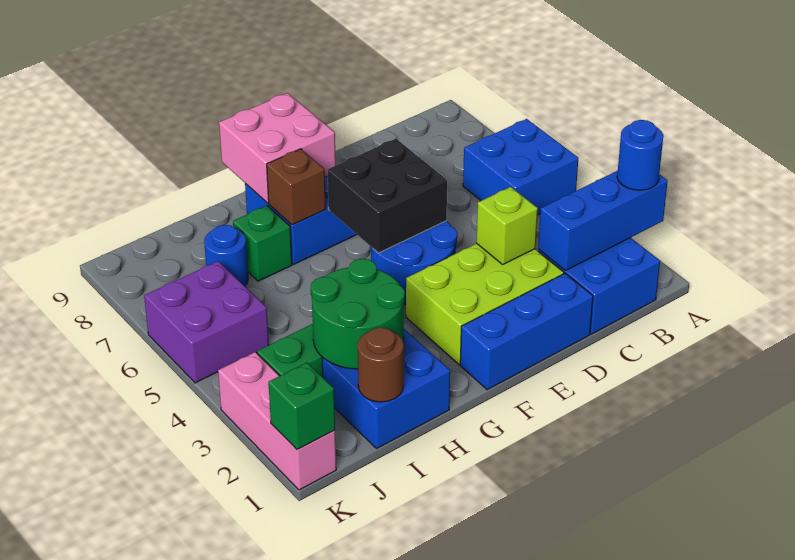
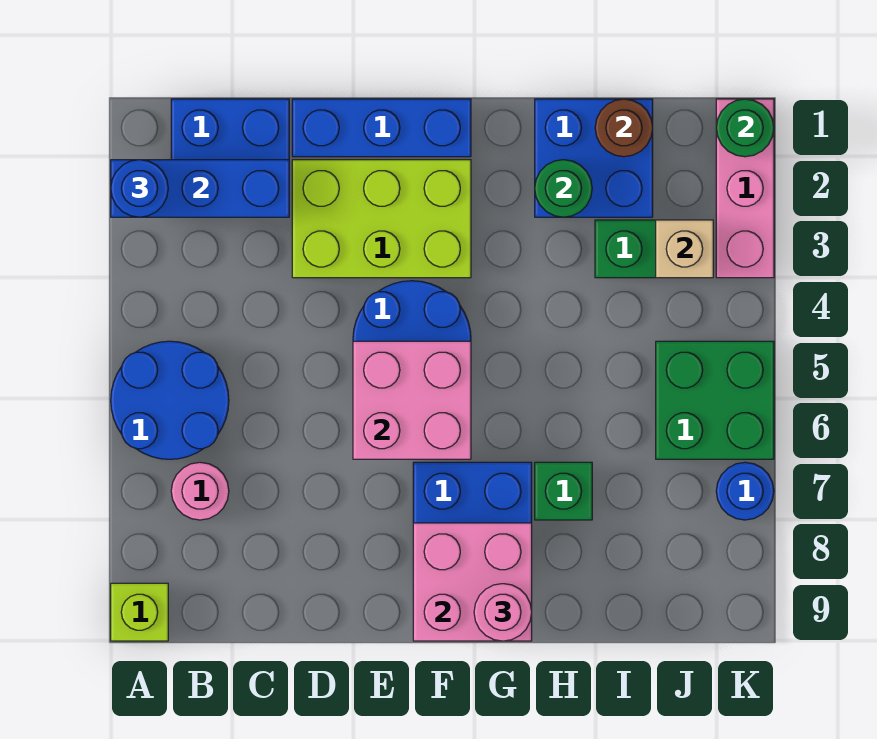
blue brick A5:B6 level 1 -> blue round brick A5:B6 level 1
none -> pink round brick B7 level 1
lime brick D3 level 2 -> lime brick A9 level 1
black brick E5:F6 level 2 -> pink brick E5:F6 level 2
brown brick G7 level 2 -> none
none -> pink round brick G9 level 3
green round brick H2:I3 level 2 -> green round brick H2 level 2
blue round brick I7 level 1 -> blue round brick K7 level 1
none -> tan brick J3 level 2
purple brick J5:K6 level 1 -> green brick J5:K6 level 1
green brick K1 level 2 -> green round brick K1 level 2

